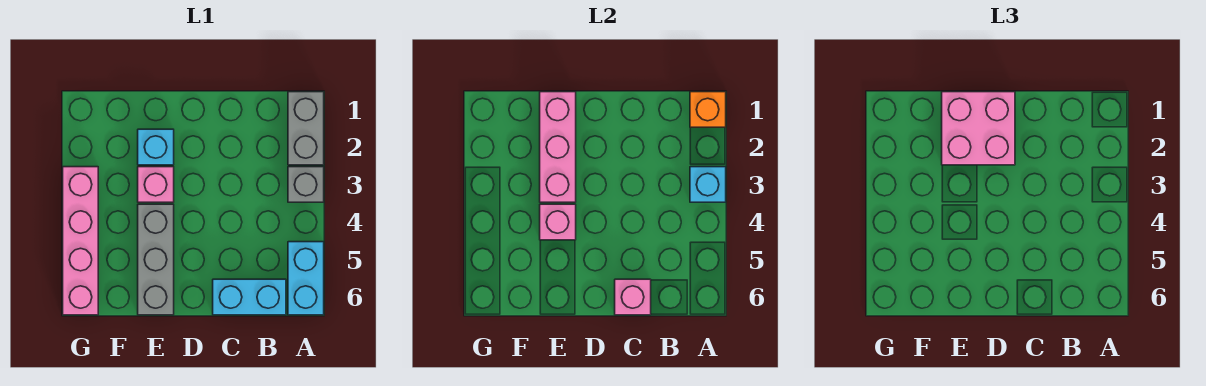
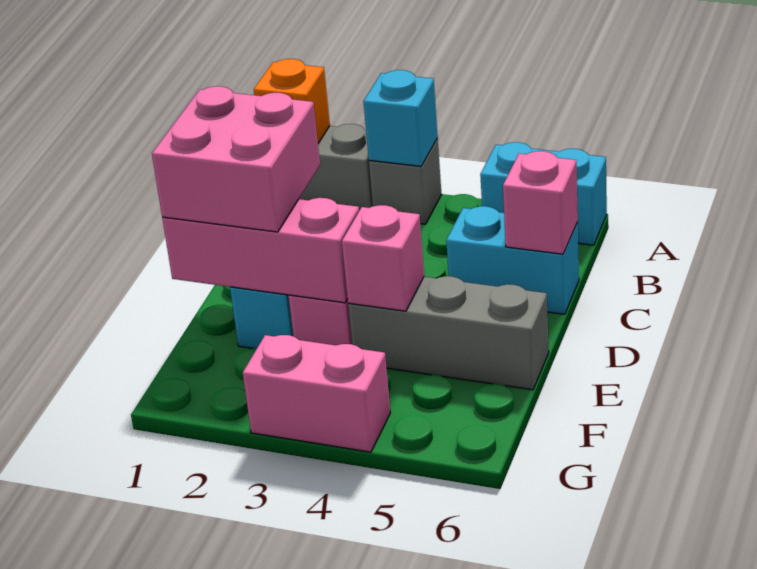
cyan brick B6:C6 level 1 -> cyan brick C5:C6 level 1
pink brick G3:G6 level 1 -> pink brick G3:G4 level 1

